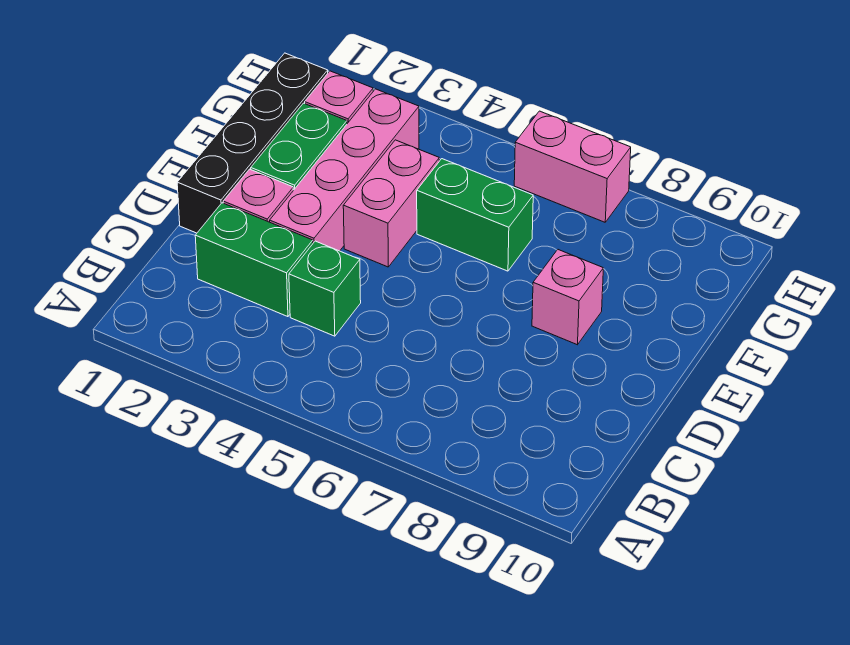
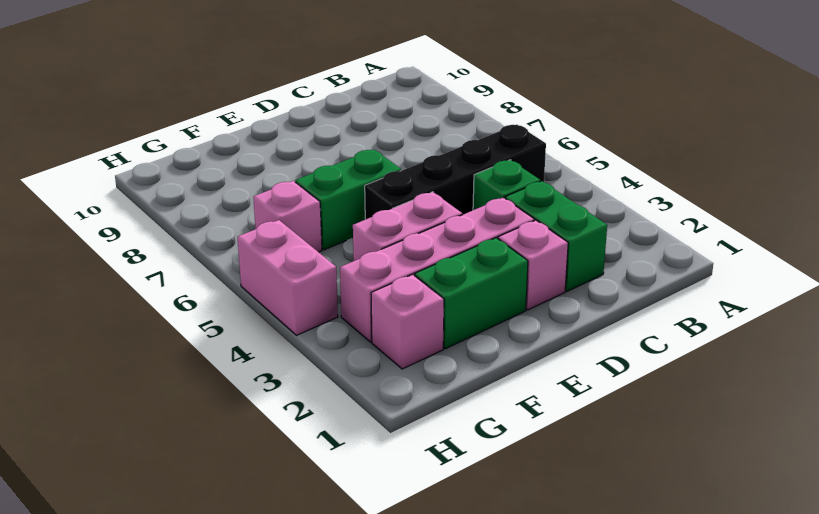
black brick D1:G1 level 1 -> black brick B5:E5 level 1
pink brick E8 level 1 -> pink brick G6 level 1
green brick F5:F6 level 1 -> green brick E6:F6 level 1
pink brick H6:H7 level 1 -> pink brick H4:H5 level 1

